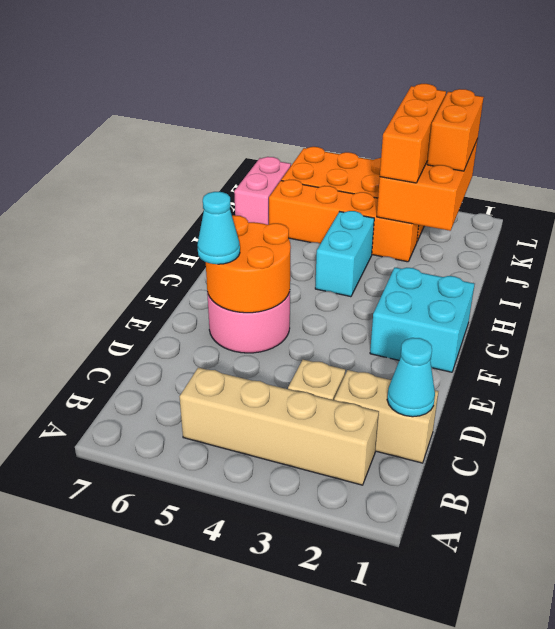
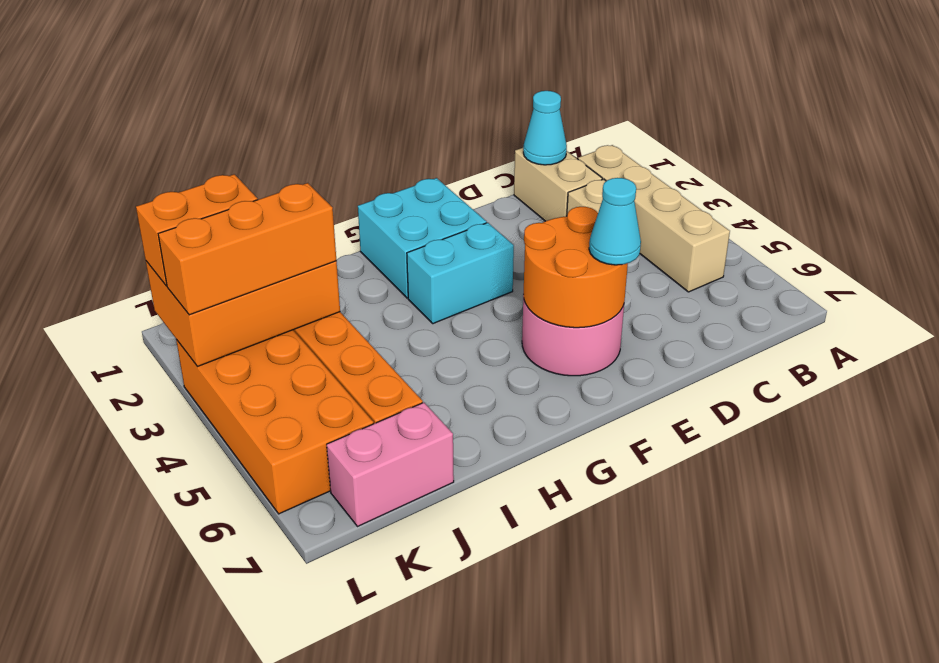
cyan brick H4:I4 level 1 -> cyan brick F3:G3 level 1

